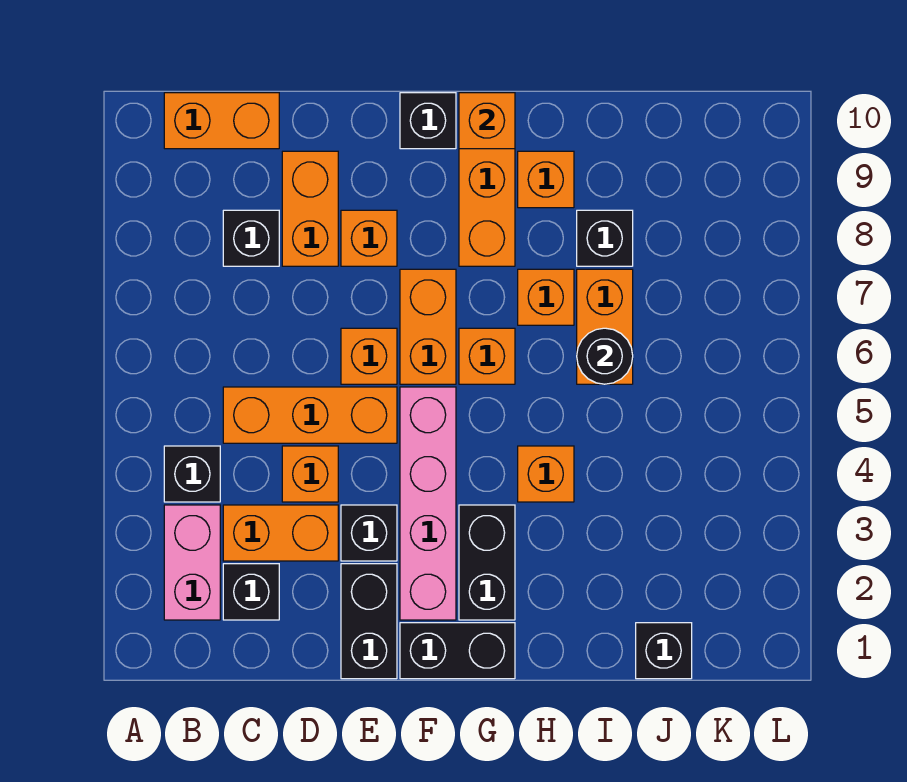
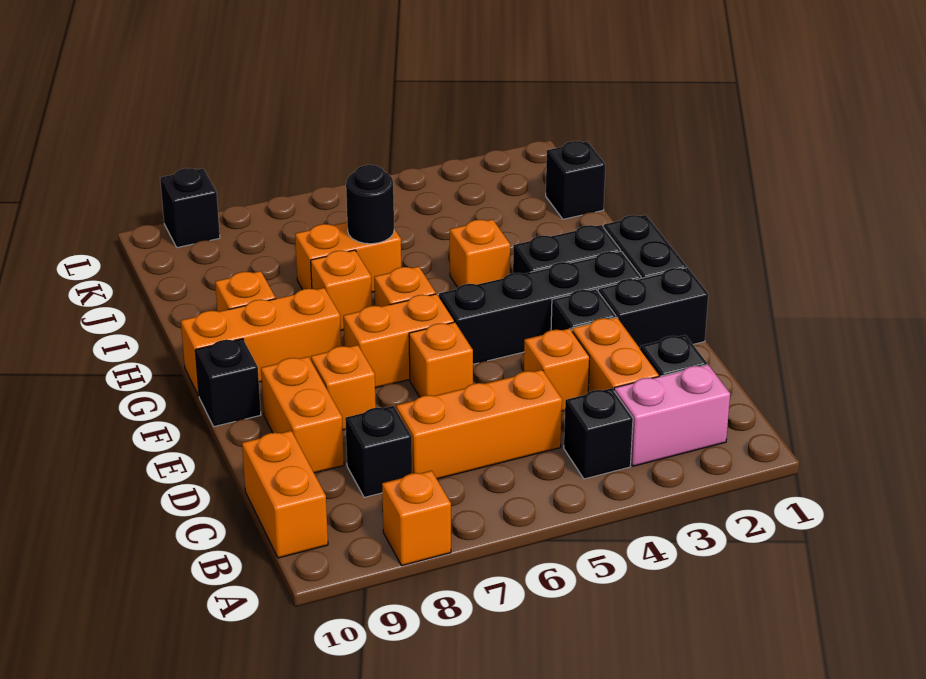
orange brick C5:E5 level 1 -> orange brick C5:C7 level 1
orange brick D8:D9 level 1 -> orange brick D9:E9 level 1
pink brick F2:F5 level 1 -> black brick F2:F5 level 1
orange brick G10 level 2 -> orange brick A8 level 1
black brick I8 level 1 -> black brick L9 level 1

